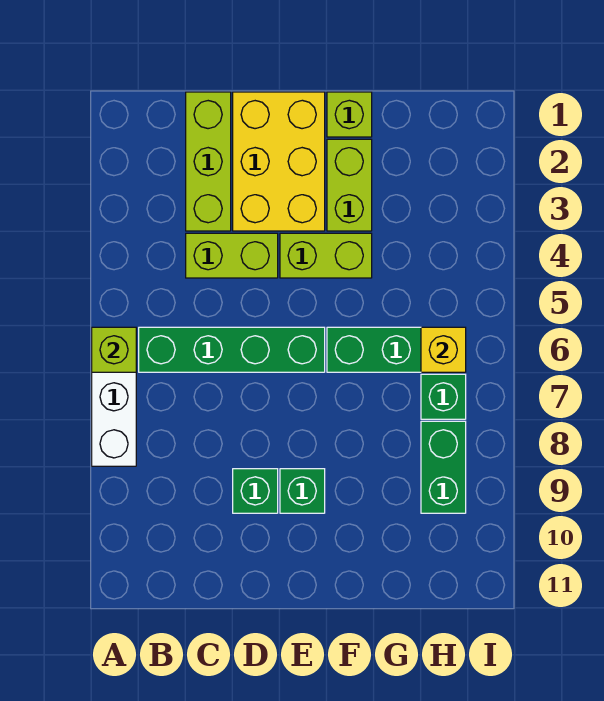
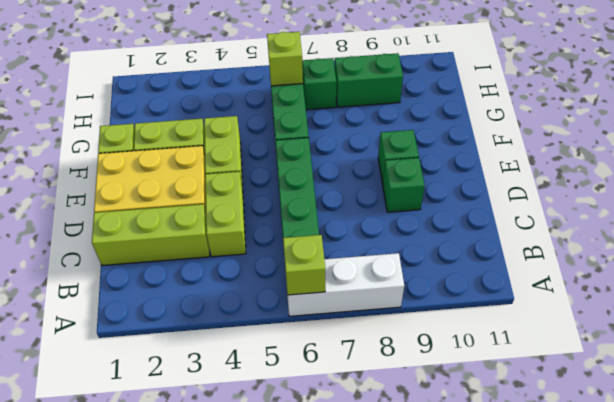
yellow brick H6 level 2 -> lime brick H6 level 2

